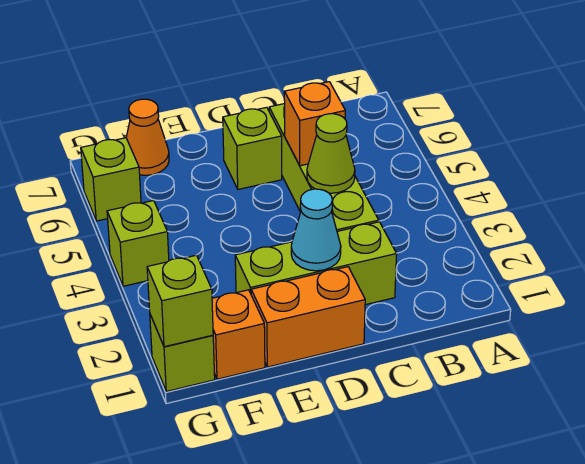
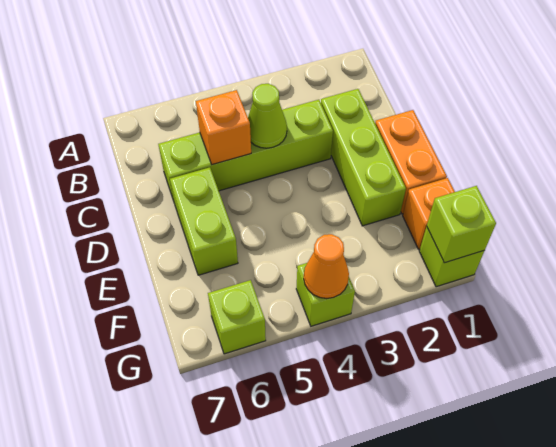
cyan cone D2 level 2 -> none
lime brick D6 level 1 -> lime brick D6:E6 level 1
orange cone F7 level 1 -> orange cone G4 level 2

